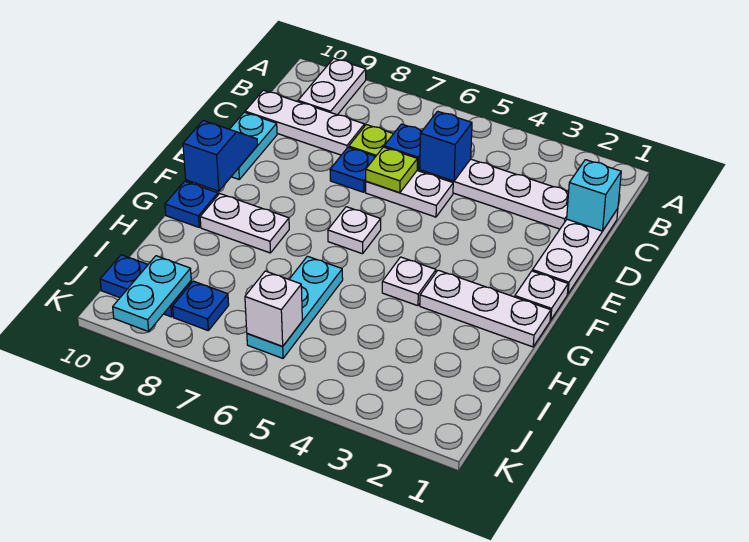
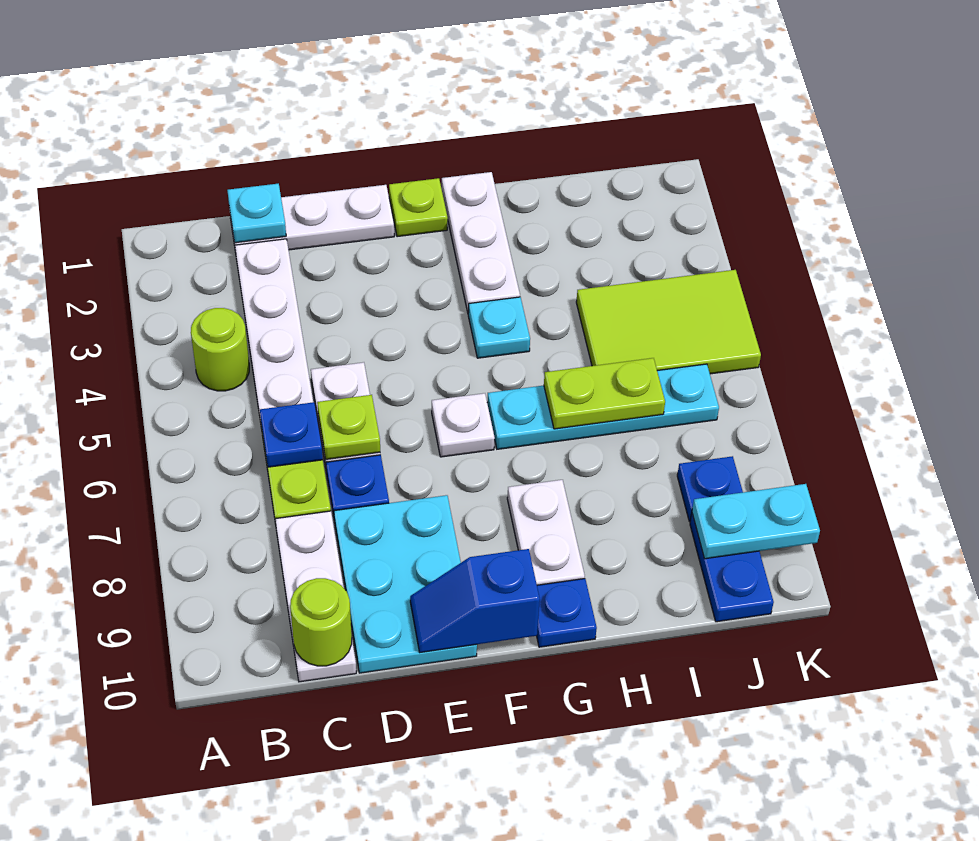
white plate A9:B9 level 1 -> none
none -> lime round brick B4 level 1
cyan brick C1 level 2 -> cyan plate C1 level 2
blue brick C5 level 2 -> none
none -> lime round brick C10 level 2
cyan plate D10:E10 level 1 -> cyan plate D8:E10 level 1
white plate F1 level 1 -> lime plate F1 level 1
white plate G4 level 1 -> cyan plate G4 level 1
cyan plate H6:J6 level 1 -> cyan plate G6:J6 level 1
none -> lime plate H6:I6 level 2
none -> lime tile I4:K5 level 1
white brick J6 level 2 -> none

